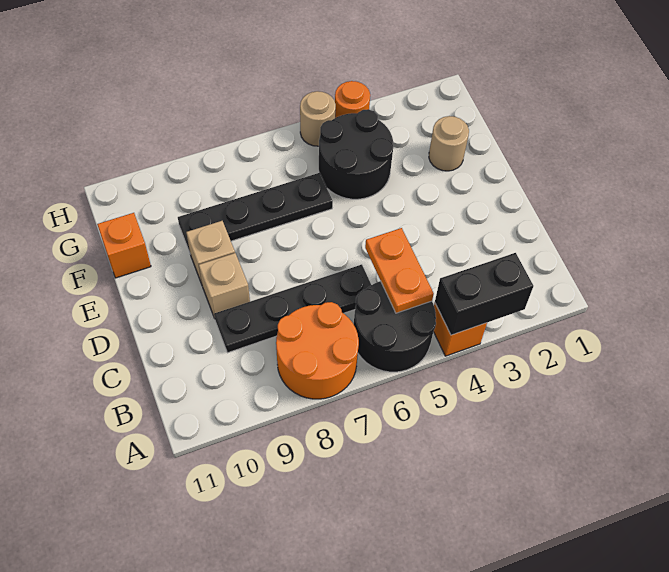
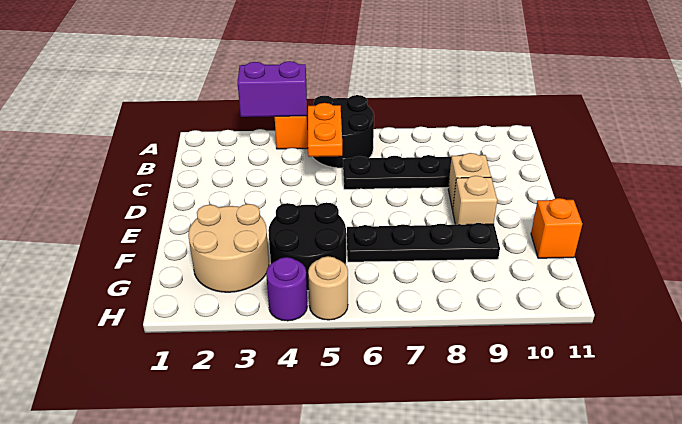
black brick A3:A4 level 2 -> purple brick A3:A4 level 2
orange round brick A7:B8 level 1 -> none
tan round brick F2 level 1 -> tan round brick F2:G3 level 1
orange round brick H4 level 1 -> purple round brick H4 level 1

